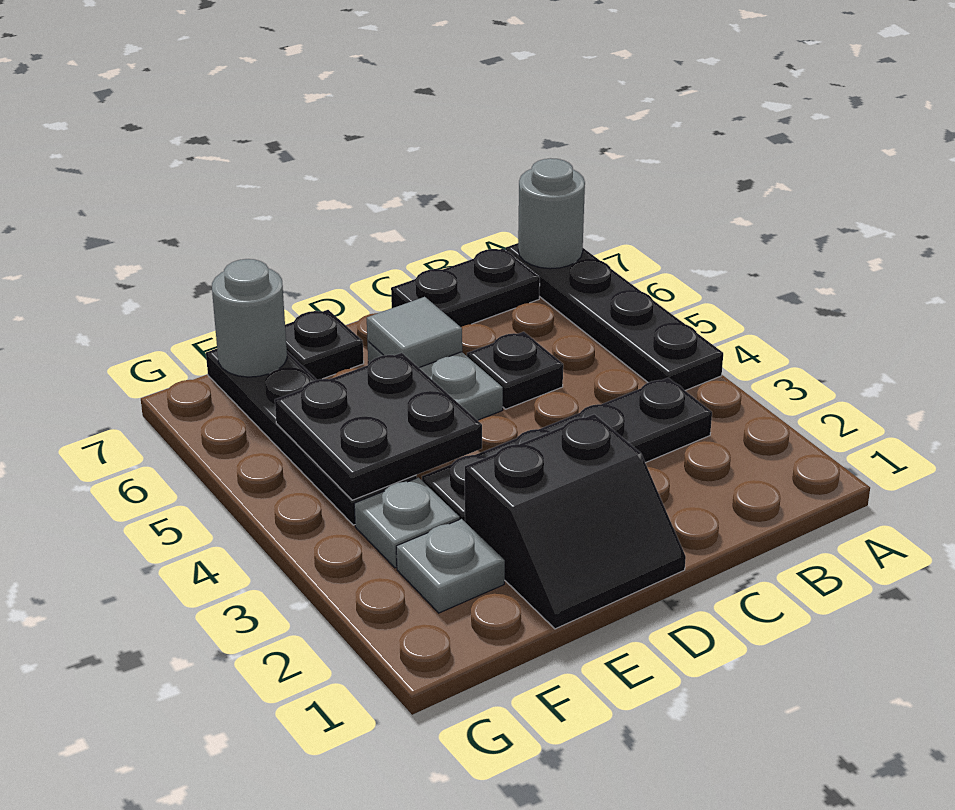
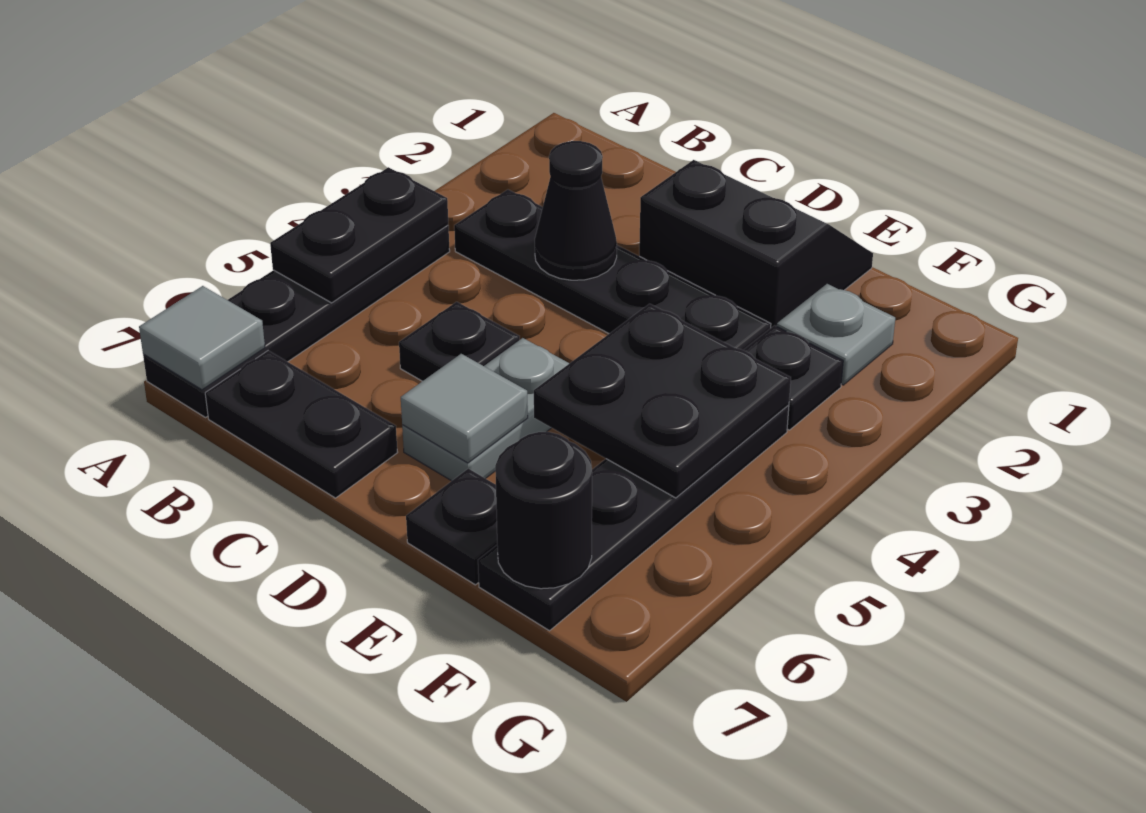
none -> black plate A4:A5 level 2
grey round brick A7 level 2 -> grey tile A7 level 2
none -> black cone C3 level 2
grey plate F3 level 1 -> black plate F3 level 1
grey round brick F7 level 2 -> black round brick F7 level 2

